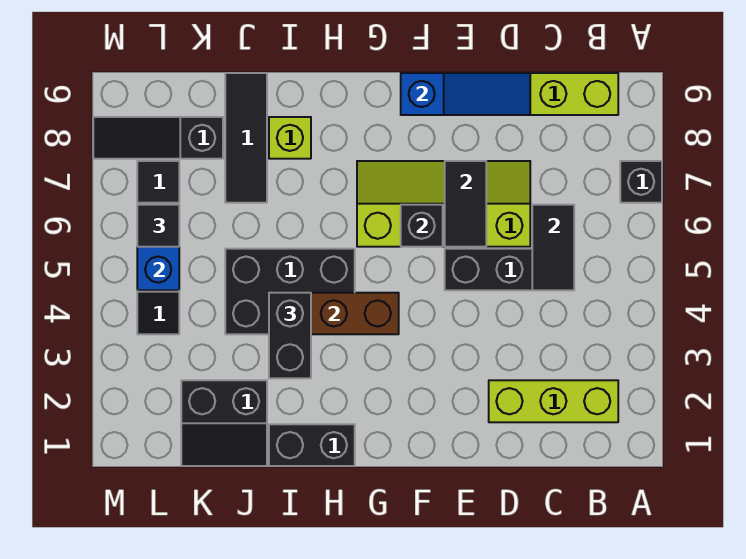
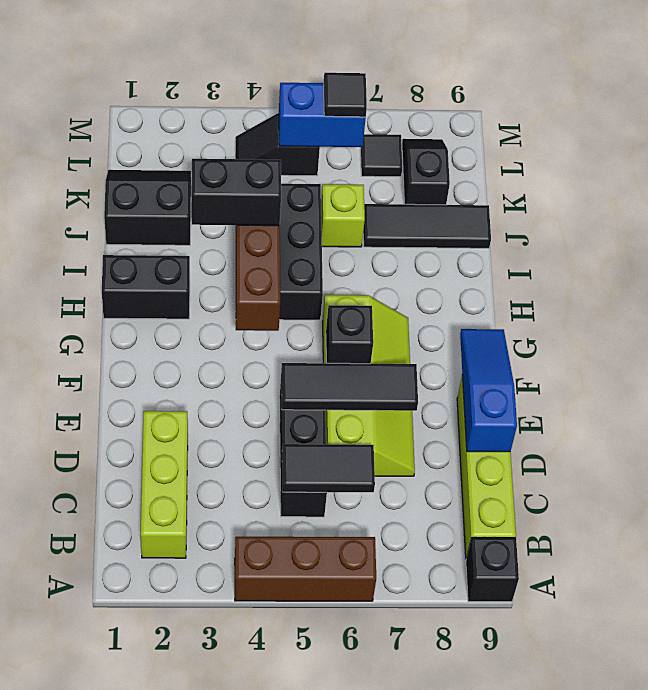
none -> brown brick A4:A6 level 1
black brick A7 level 1 -> black brick A9 level 1
blue slope D9:F9 level 2 top F -> blue slope D9:F9 level 2 top D
black tile E6:E7 level 2 -> black tile E5:E7 level 2
black brick H1:I1 level 1 -> black brick H1:H2 level 1
lime brick I8 level 1 -> lime brick J6 level 1
black slope J1:K2 level 1 top 2 -> black slope J1:K2 level 1 top J
black slope K8:M8 level 1 top K -> black slope K8:L8 level 1 top K

